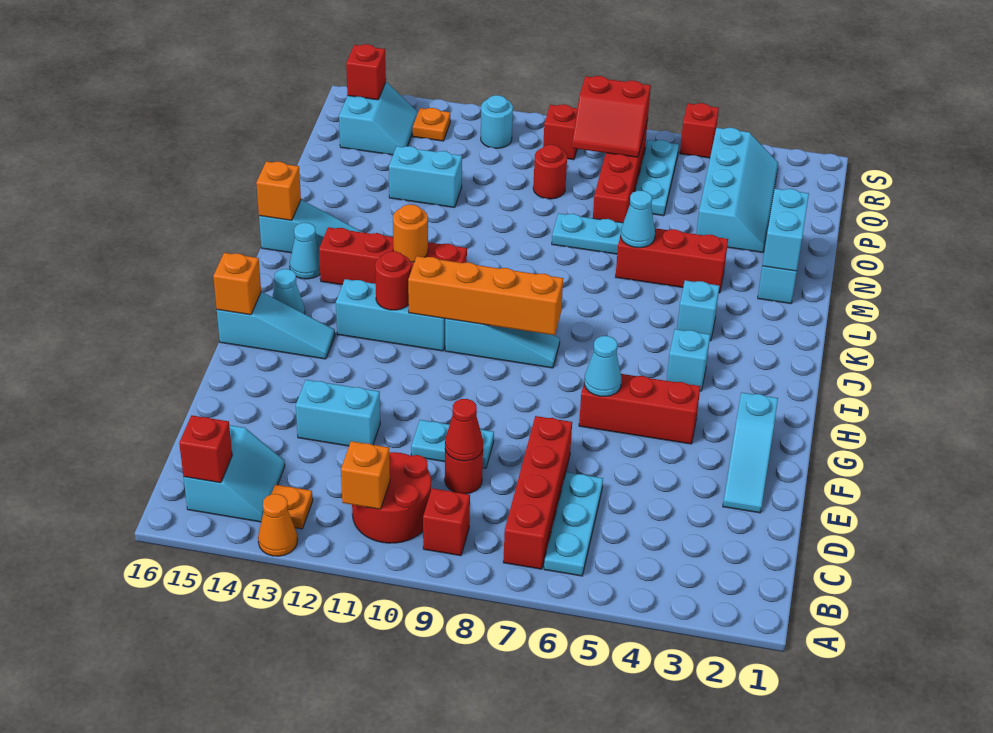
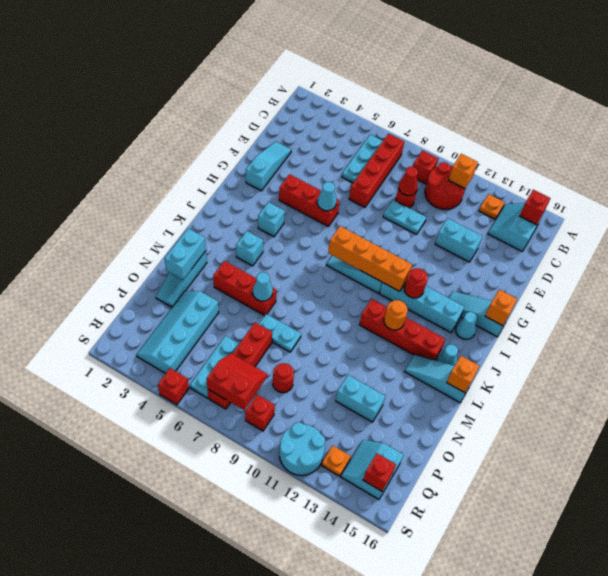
orange cone A13 level 1 -> none
cyan brick I11:I13 level 1 -> cyan brick I11:I14 level 1
cyan round brick R11 level 1 -> cyan round brick R11:S12 level 1

